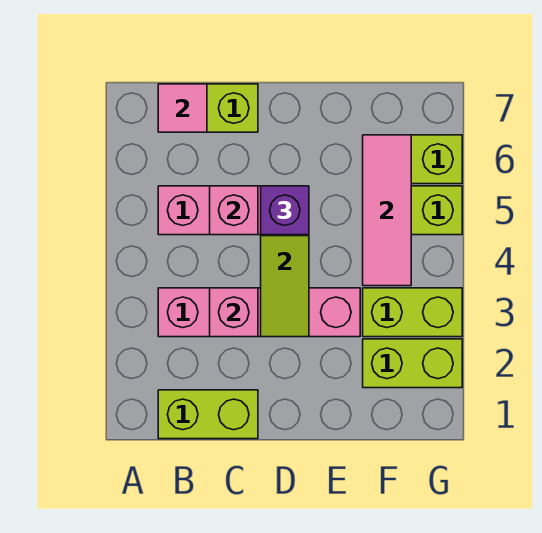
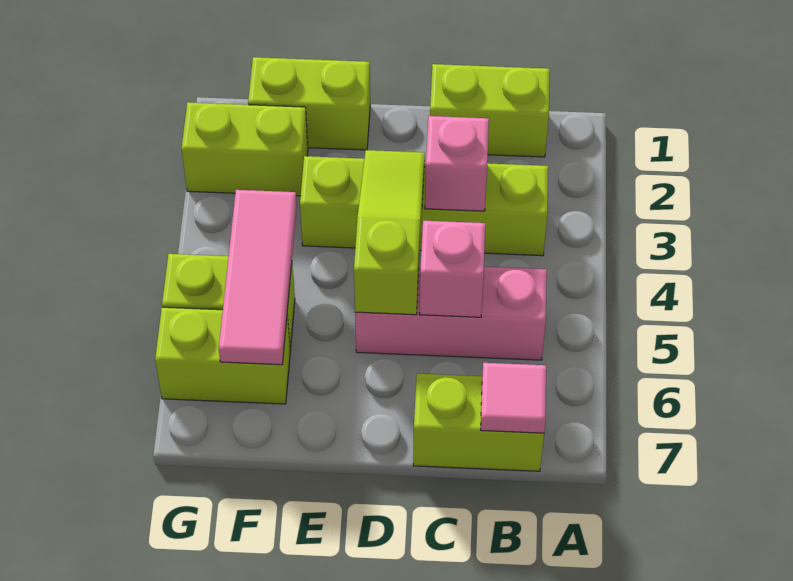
pink brick B3:E3 level 1 -> lime brick B3:E3 level 1
purple brick D5 level 3 -> none
lime brick F3:G3 level 1 -> lime brick E1:F1 level 1

